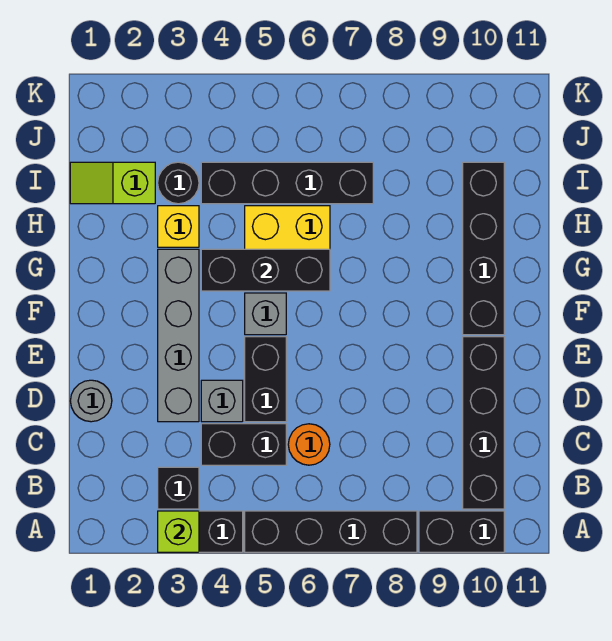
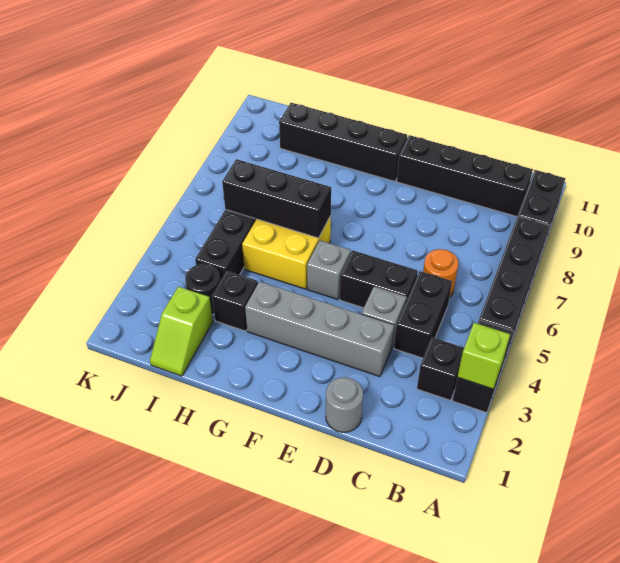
black brick G4:G6 level 2 -> black brick G6:I6 level 2
yellow brick H3 level 1 -> black brick H3 level 1

